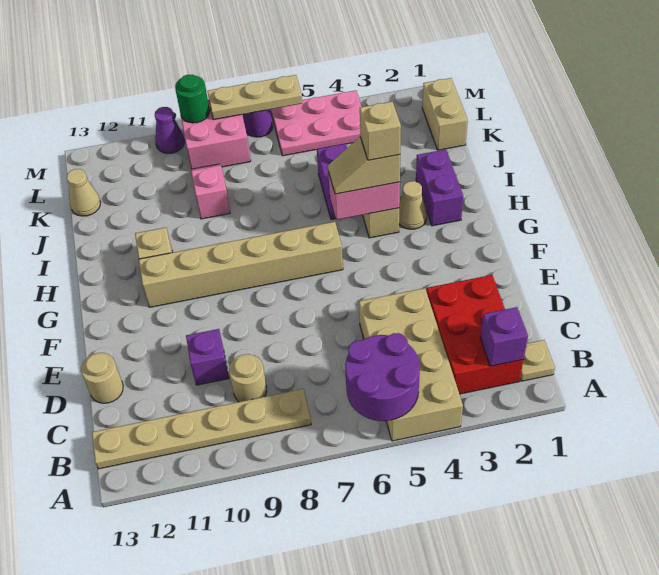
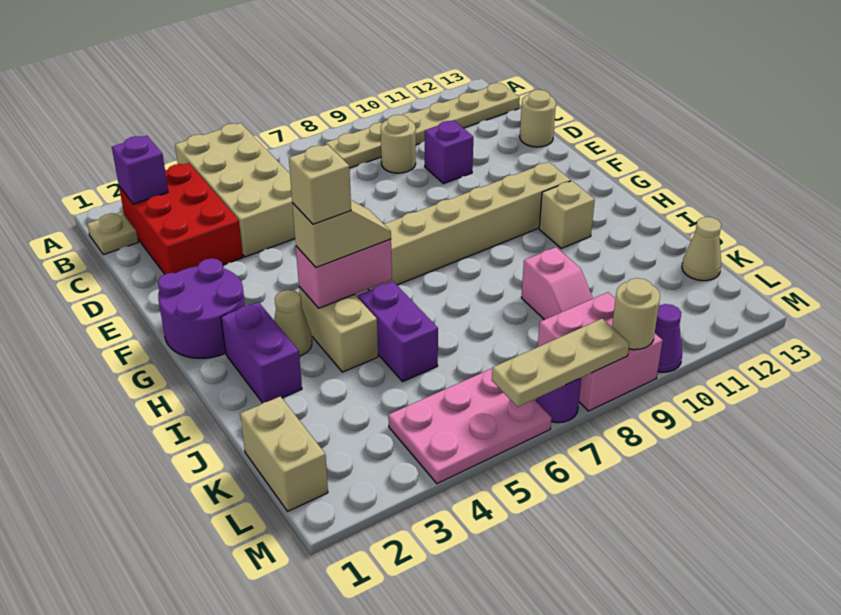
purple round brick A5:B6 level 2 -> purple round brick F1:G2 level 1
green round brick M9 level 2 -> tan round brick M9 level 2

